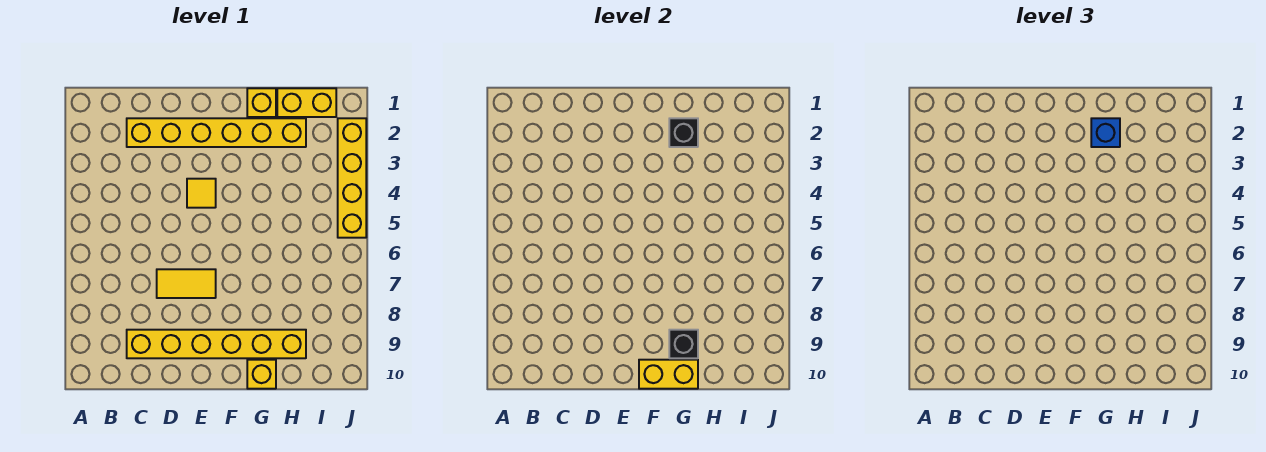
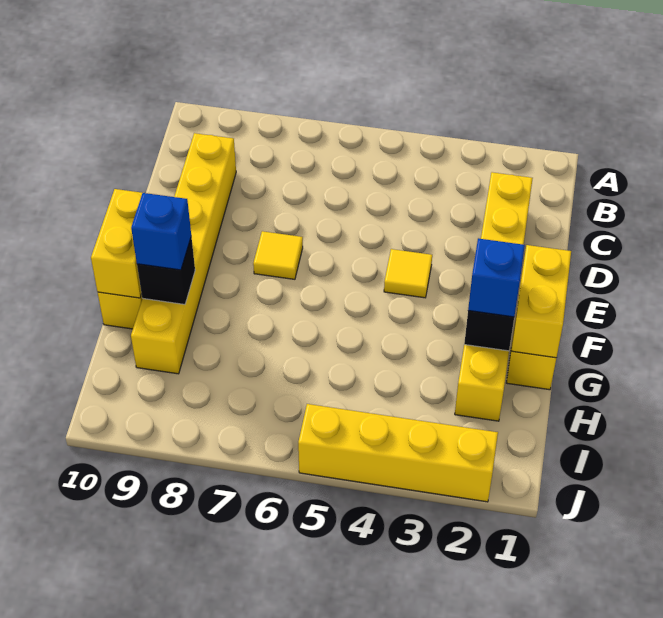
yellow tile D7:E7 level 1 -> yellow tile E7 level 1
none -> blue brick G9 level 3
yellow brick H1:I1 level 1 -> yellow brick F1:G1 level 2

